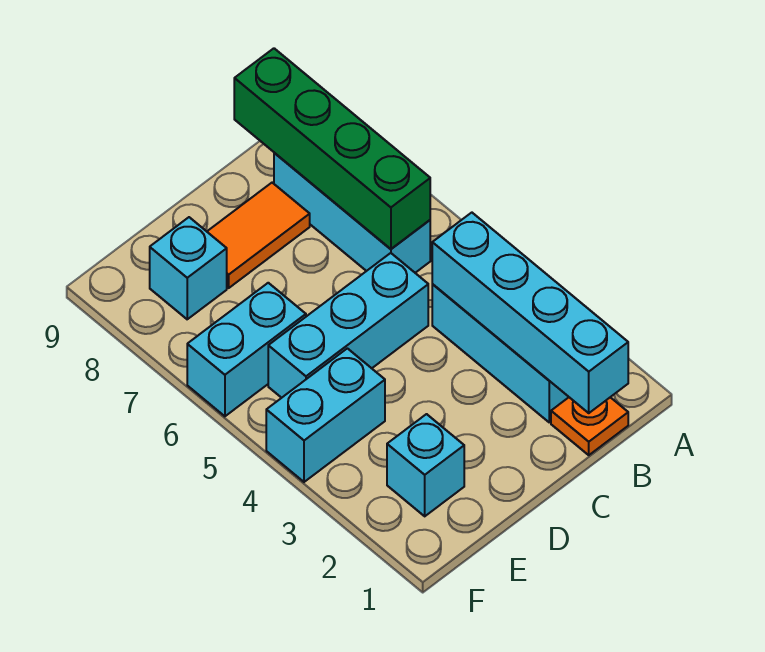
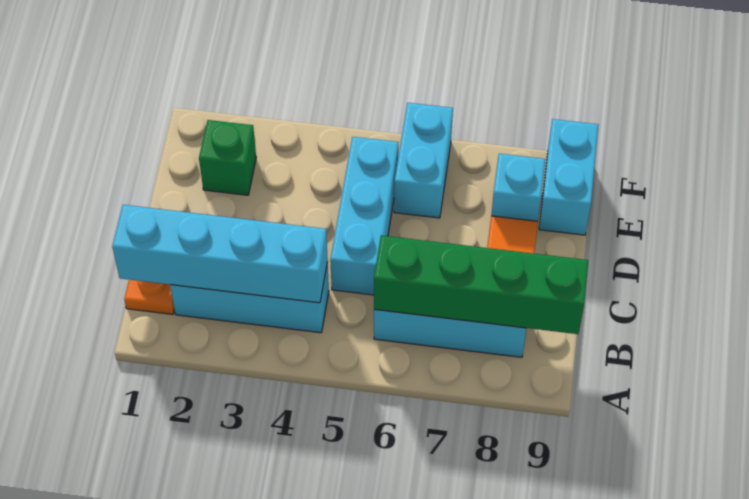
cyan brick E2 level 1 -> green brick E2 level 1
cyan brick E4:F4 level 1 -> cyan brick E9:F9 level 1

